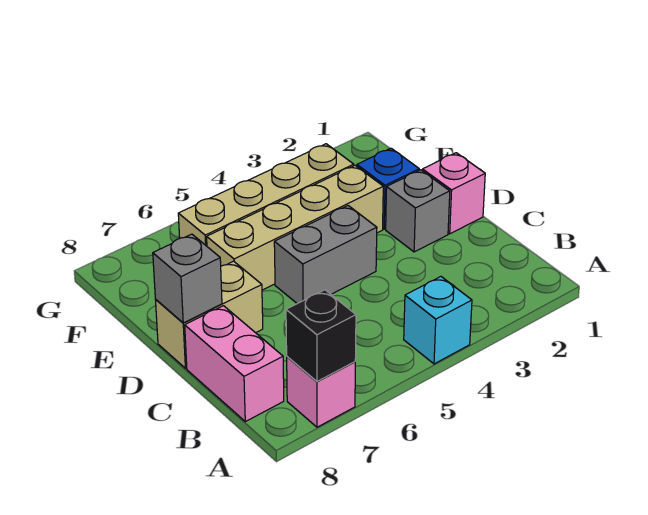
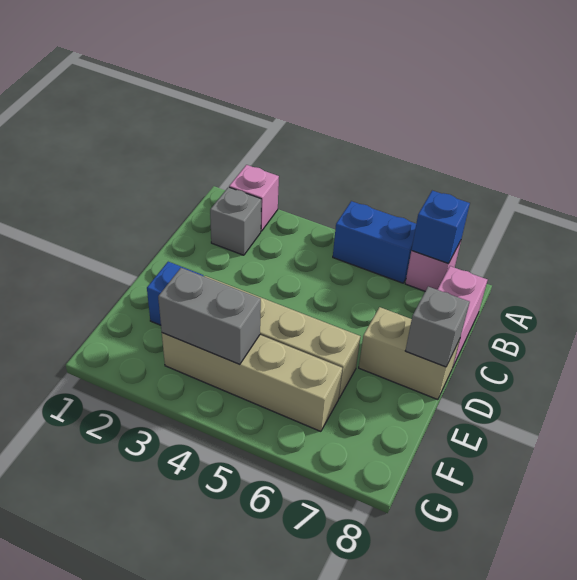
cyan brick A4 level 1 -> none
none -> blue brick A5:A6 level 1
black brick A7 level 2 -> blue brick A7 level 2
pink brick D1 level 1 -> pink brick A2 level 1
grey brick D2 level 1 -> grey brick B2 level 1
grey brick D4:D5 level 1 -> grey brick F3:F4 level 2

